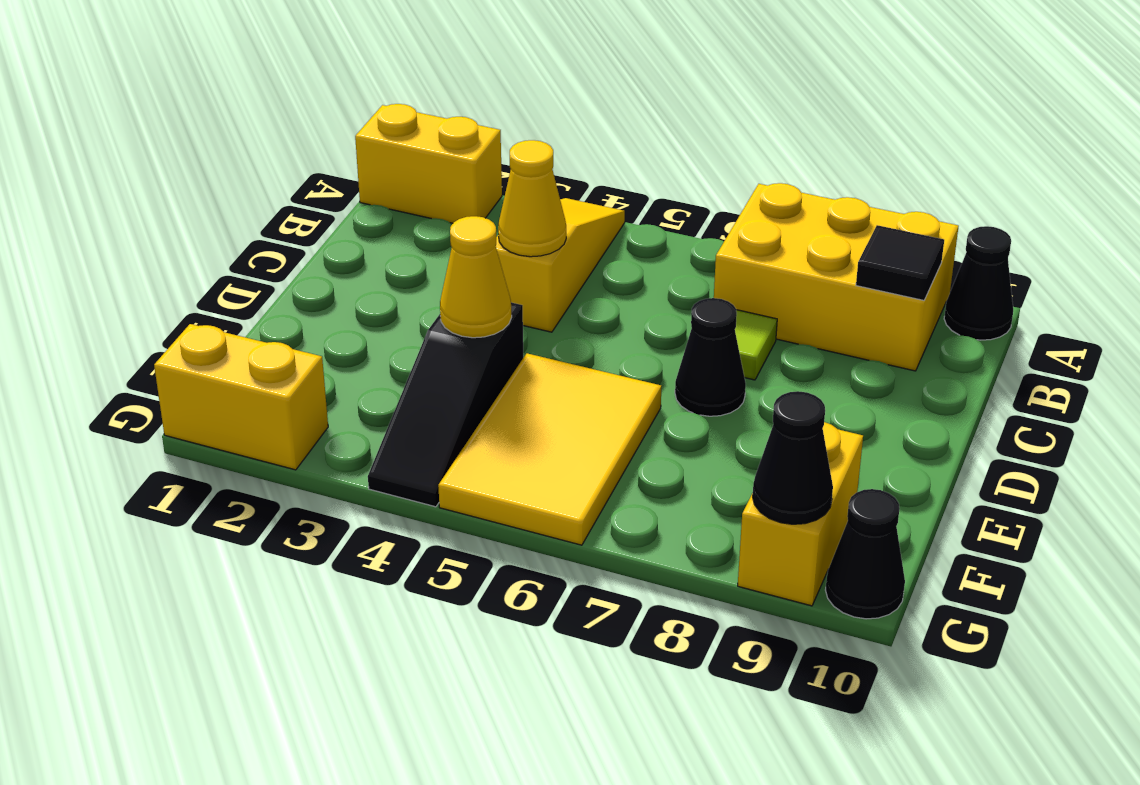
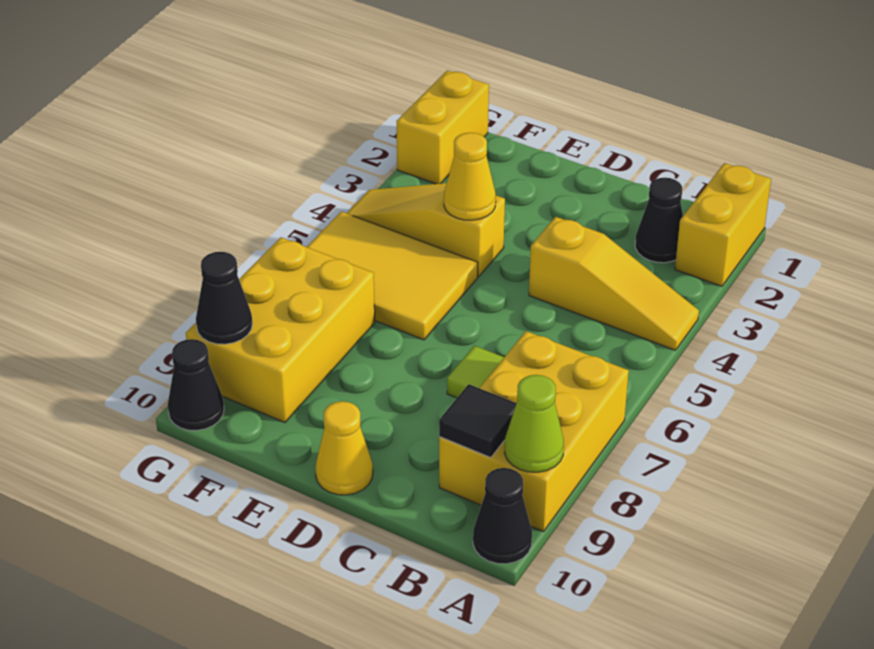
none -> lime cone A9 level 2
yellow cone C4 level 2 -> yellow cone D10 level 1
black cone D7 level 1 -> black cone B2 level 1
black slope E4:G4 level 1 top E -> yellow slope E4:G4 level 1 top E
yellow brick F9:G9 level 1 -> yellow brick F7:G9 level 1

